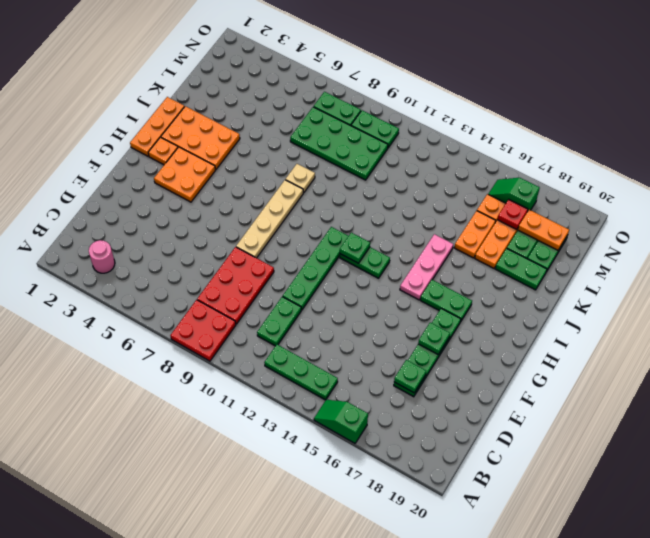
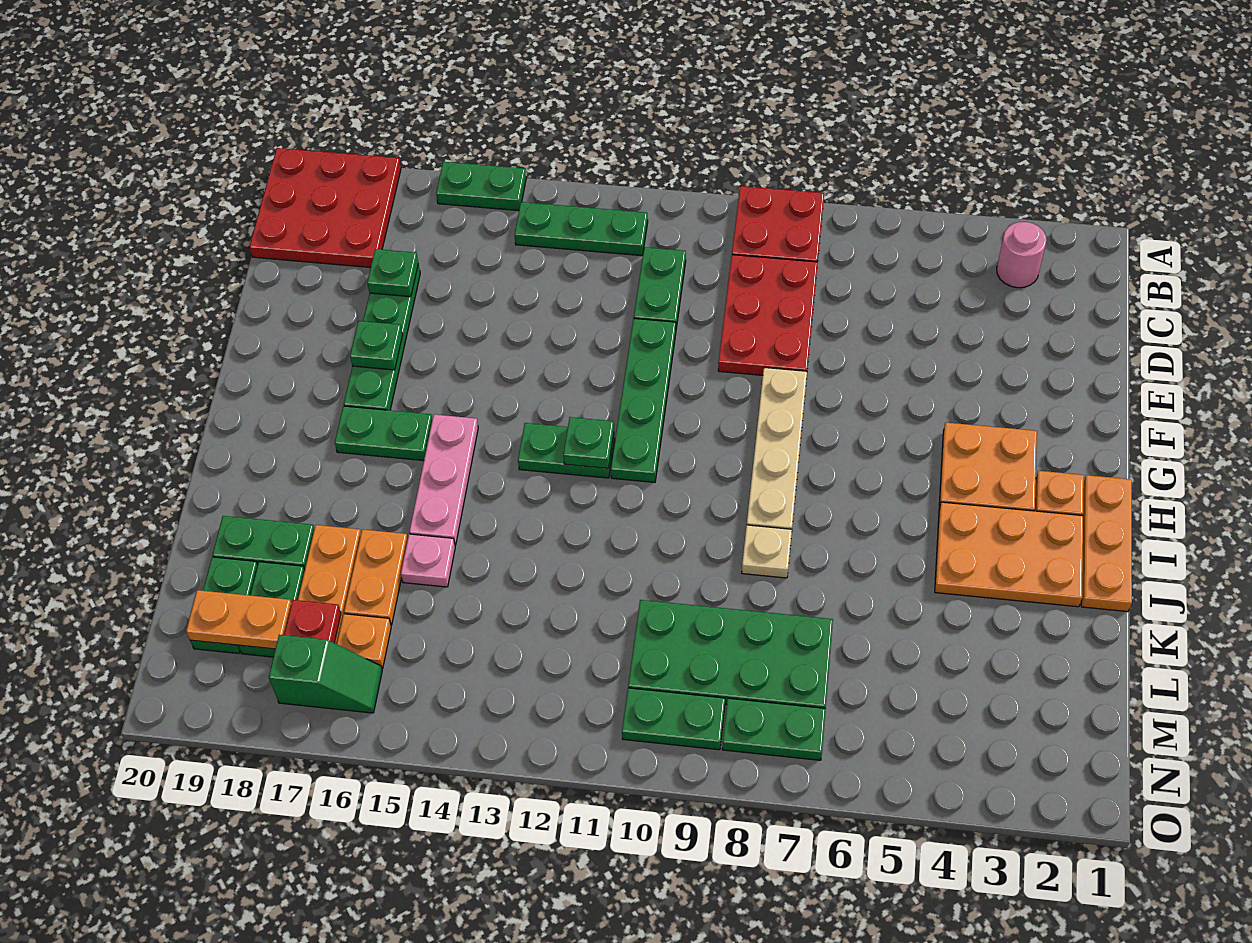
green slope A15:A16 level 1 top 16 -> green plate A15:A16 level 1
none -> red plate A18:C20 level 1
none -> pink plate K15 level 1

